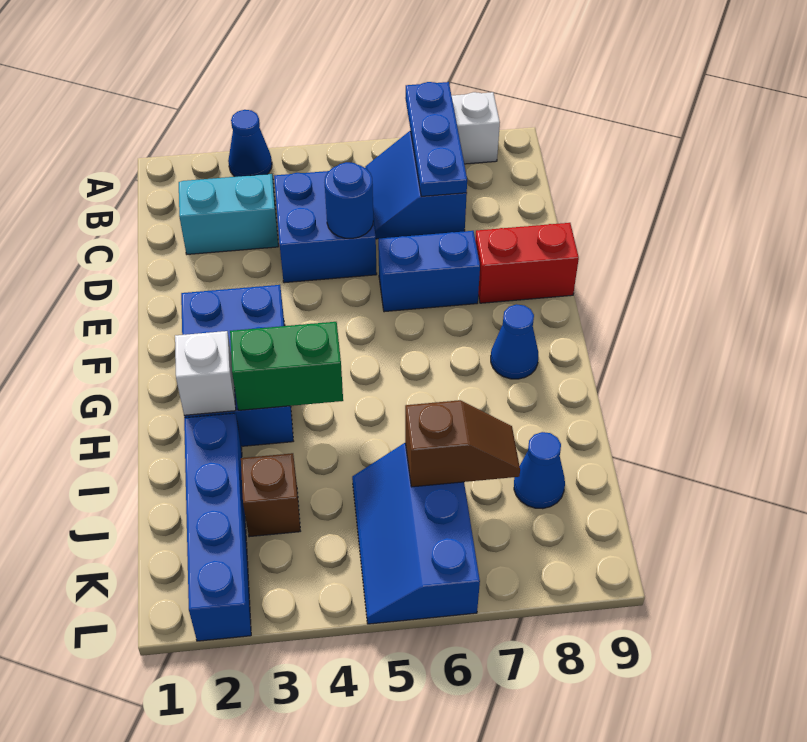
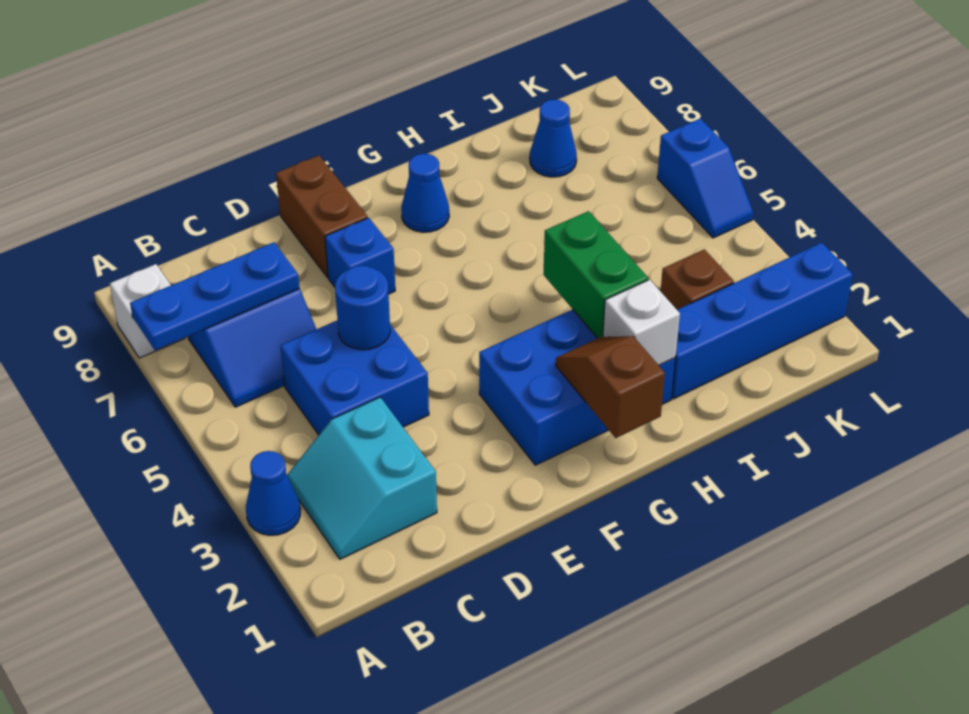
blue brick E6:E7 level 1 -> blue brick E7 level 1
red brick E8:E9 level 1 -> brown brick E8:E9 level 1
blue slope J5:L6 level 1 top 6 -> blue slope L5:L6 level 1 top 6
brown slope J6:J7 level 2 top 6 -> brown slope G1:G2 level 2 top 1

